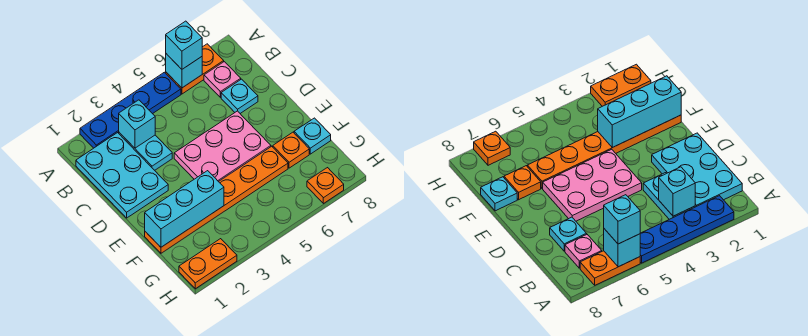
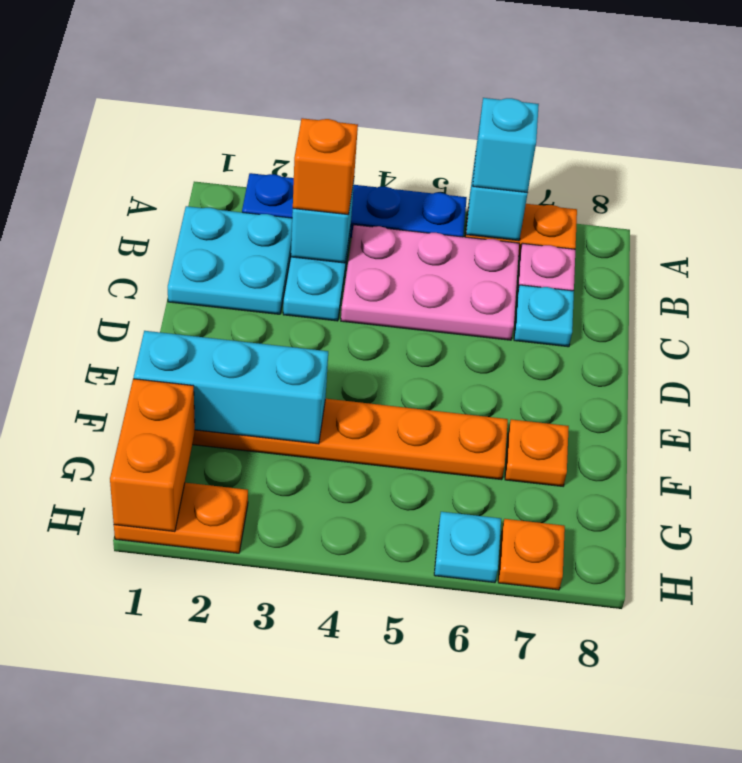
cyan plate B1:D2 level 1 -> cyan plate B1:C2 level 1
none -> orange brick B3 level 3
pink plate D4:E6 level 1 -> pink plate B4:C6 level 1
cyan plate F8 level 1 -> cyan plate H6 level 1
none -> orange brick G1:H1 level 2

